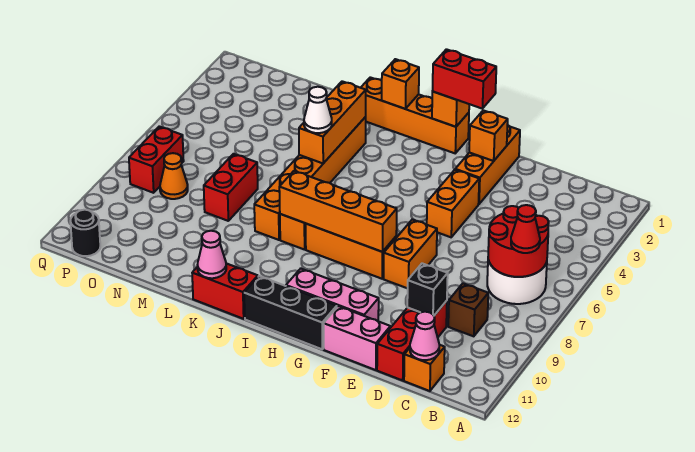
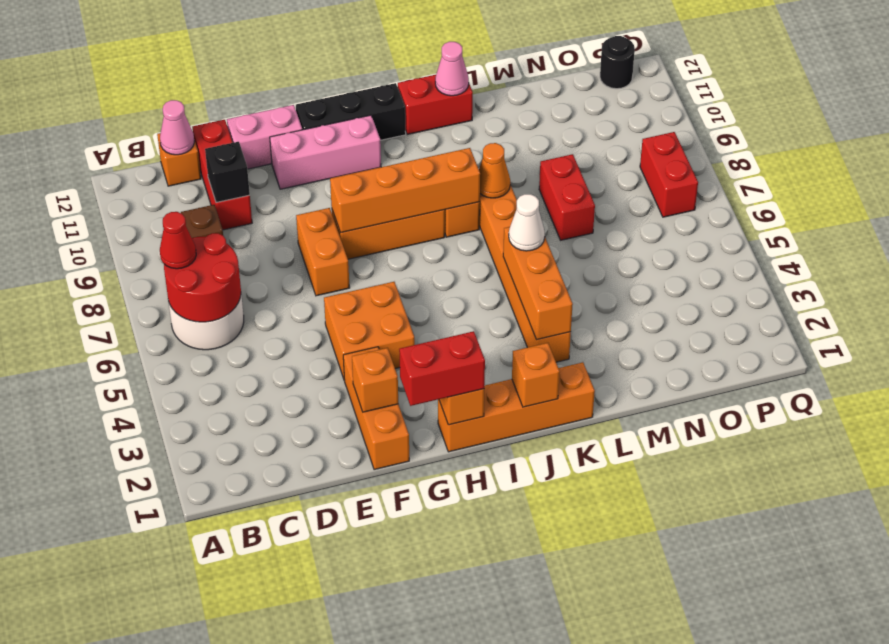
orange brick F4:F5 level 1 -> orange brick F4:G5 level 1
orange cone O8 level 1 -> orange cone K8 level 2

